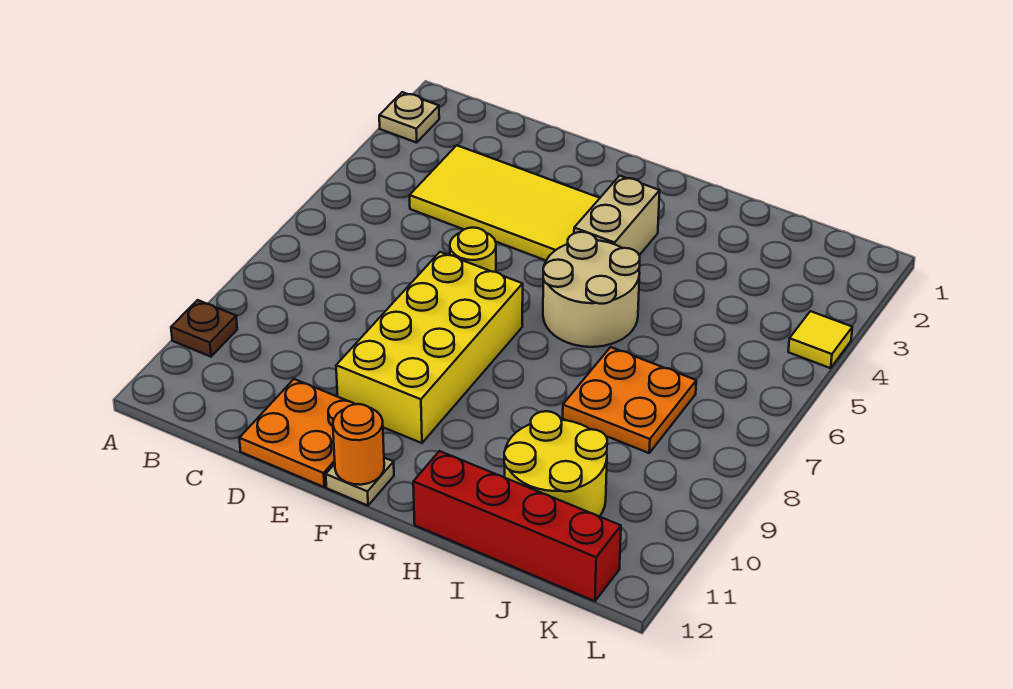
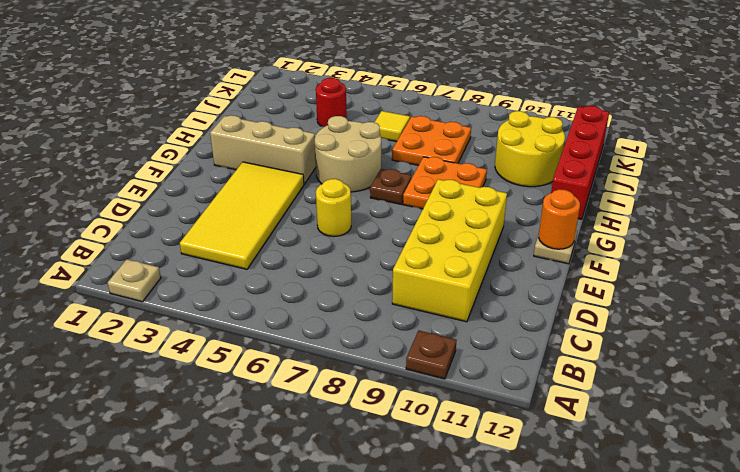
orange plate D11:E12 level 1 -> orange plate G8:H9 level 1
yellow brick E7:F10 level 1 -> yellow brick C9:F10 level 1
tan brick G3:G4 level 1 -> tan brick G2:G4 level 1
none -> brown plate G7 level 1
none -> red round brick J4 level 1
yellow tile L4 level 1 -> yellow tile J6 level 1

